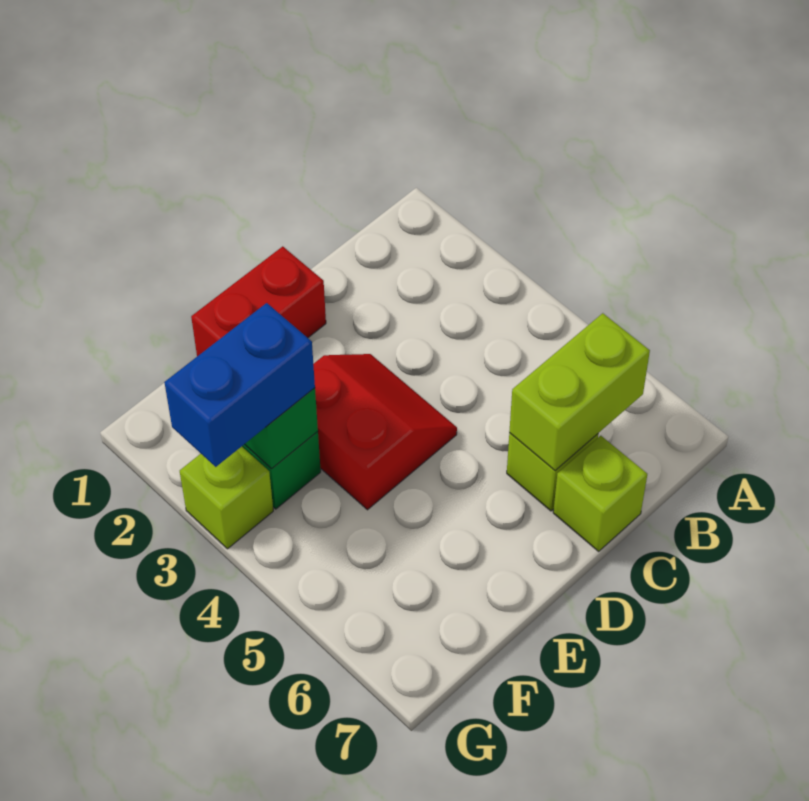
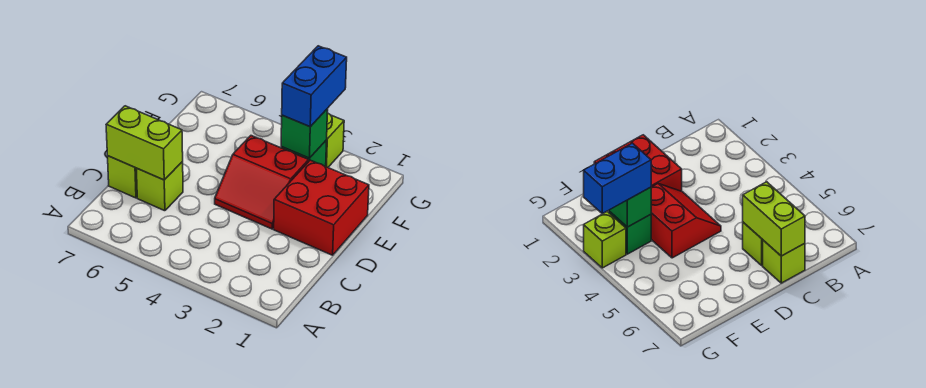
lime brick B6:C6 level 2 -> lime brick C6:C7 level 2
red brick D1:E1 level 1 -> red brick D1:E2 level 1

